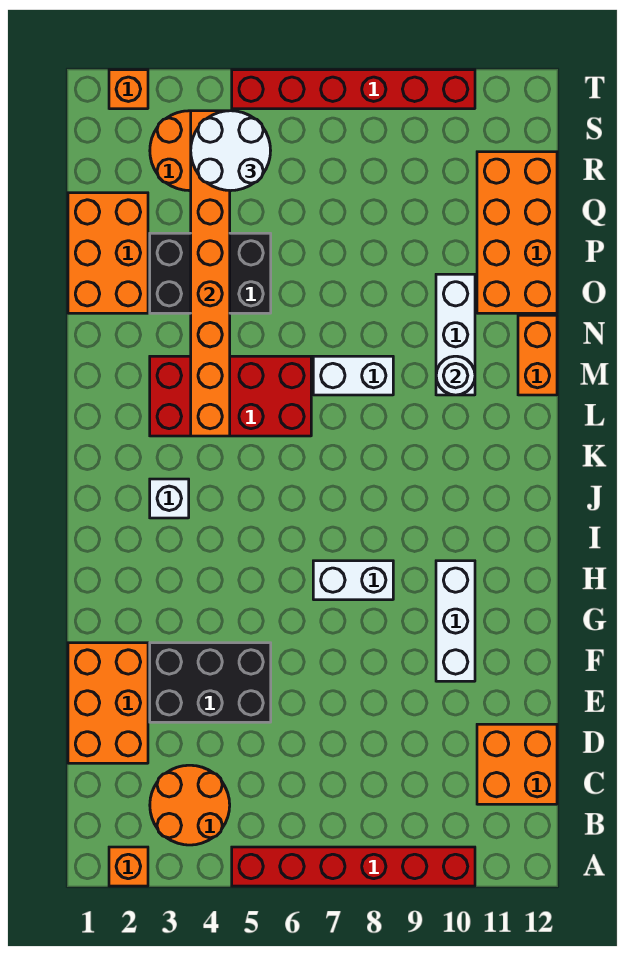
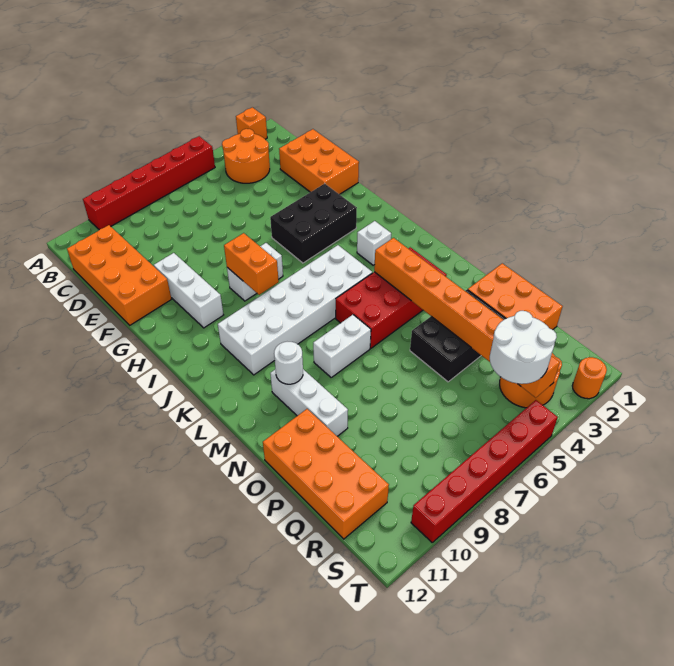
orange brick C11:D12 level 1 -> orange brick C11:F12 level 1
black brick E3:F5 level 1 -> black brick G3:H5 level 1
none -> white brick J5:K10 level 1
orange brick M12:N12 level 1 -> orange brick H8:I8 level 2
orange brick T2 level 1 -> orange round brick T2 level 1

